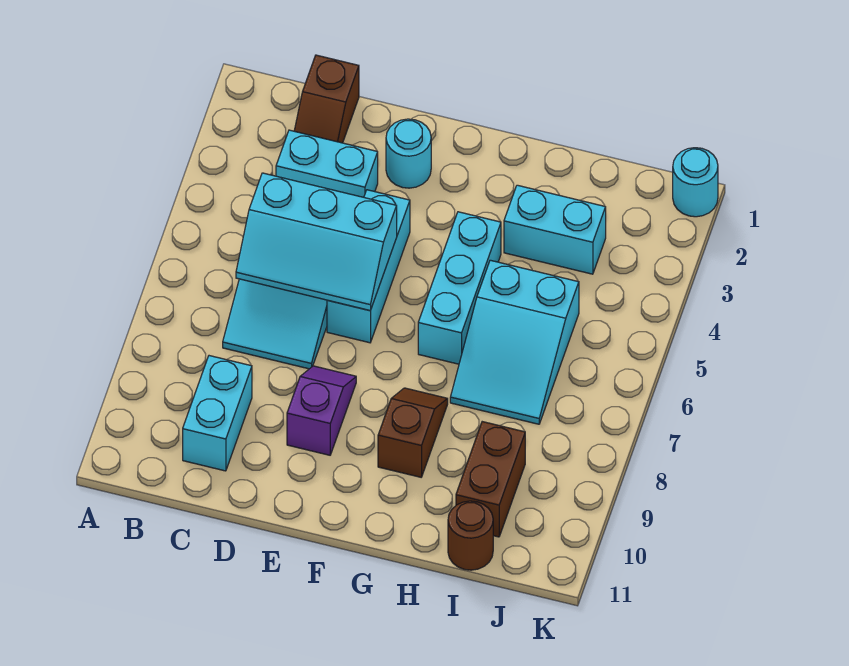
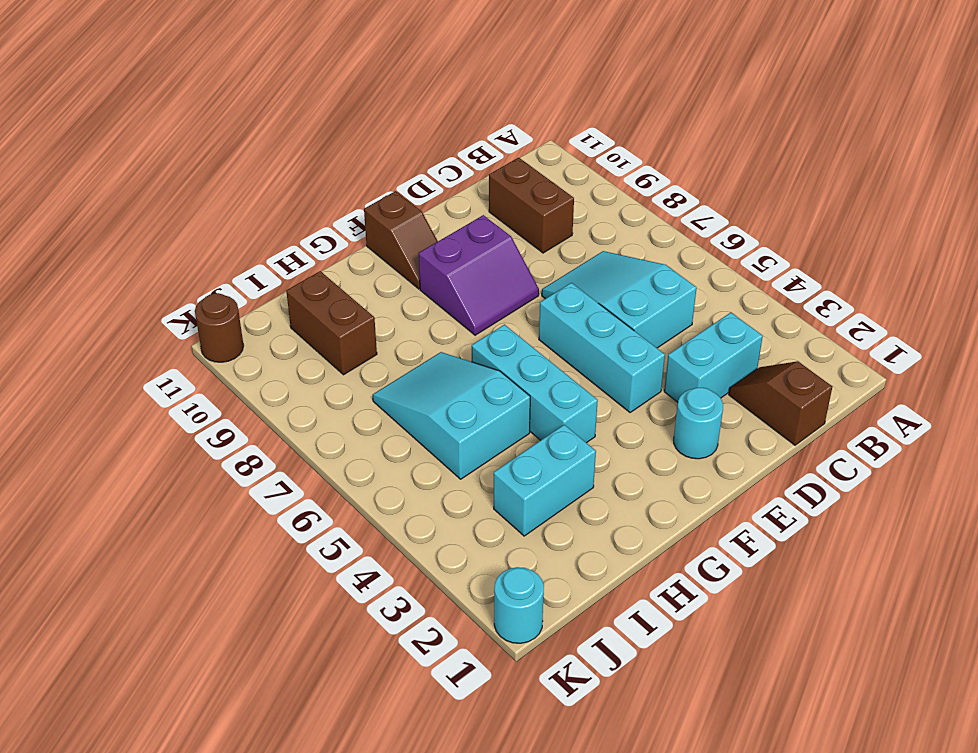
cyan slope C5:E6 level 2 top 5 -> none
cyan brick C9:C10 level 1 -> brown brick C9:C10 level 1
purple slope E8:E9 level 1 top 9 -> purple slope E8:F9 level 1 top 9
brown slope G8:G9 level 1 top 9 -> brown slope F10:F11 level 1 top 11
brown round brick I11 level 1 -> brown round brick K11 level 1

